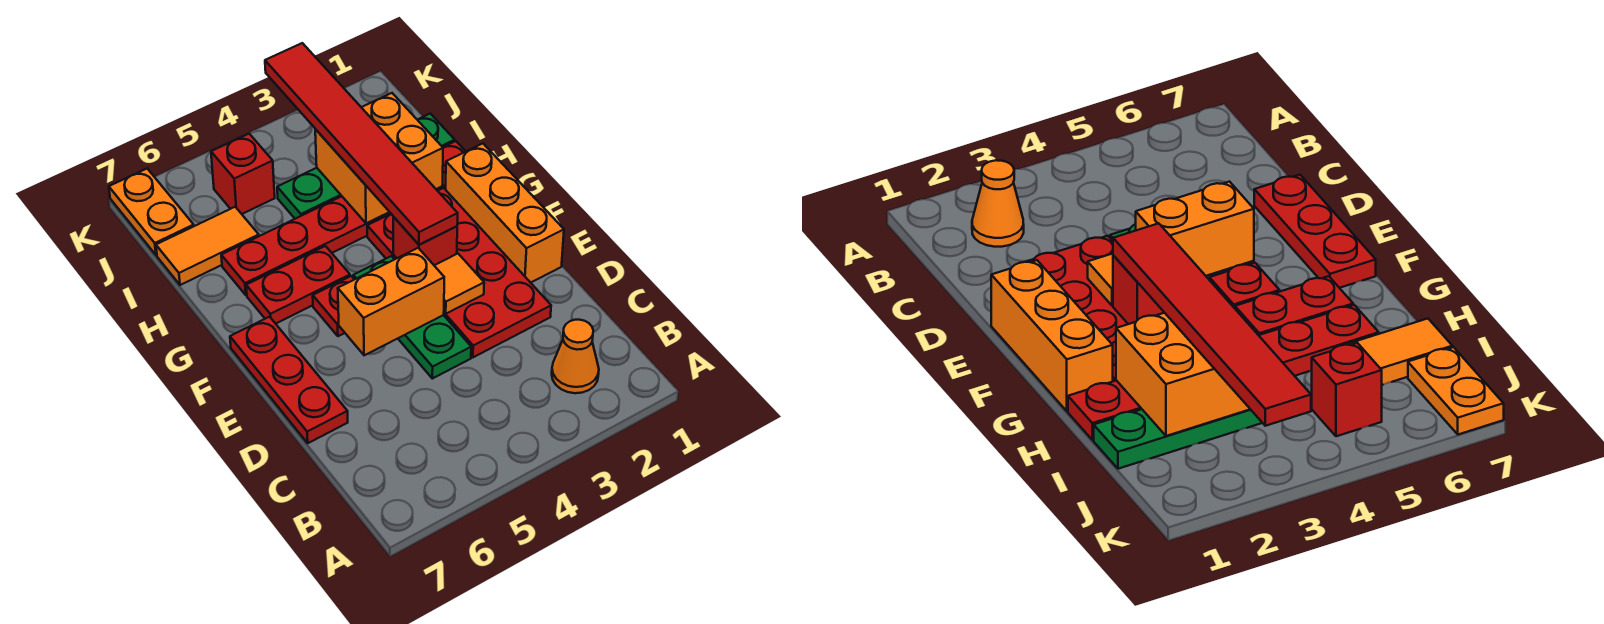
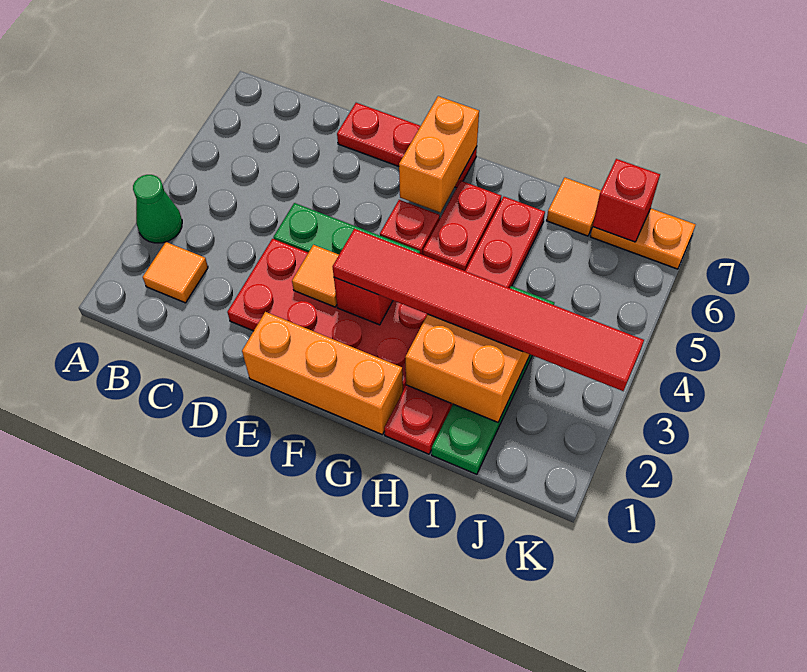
none -> green cone A3 level 1
orange cone B2 level 1 -> orange tile B2 level 1
orange brick E4:E5 level 2 -> orange brick F6:F7 level 2
orange tile I6:I7 level 1 -> orange tile I7 level 1
red brick J5 level 1 -> red brick J7 level 2

